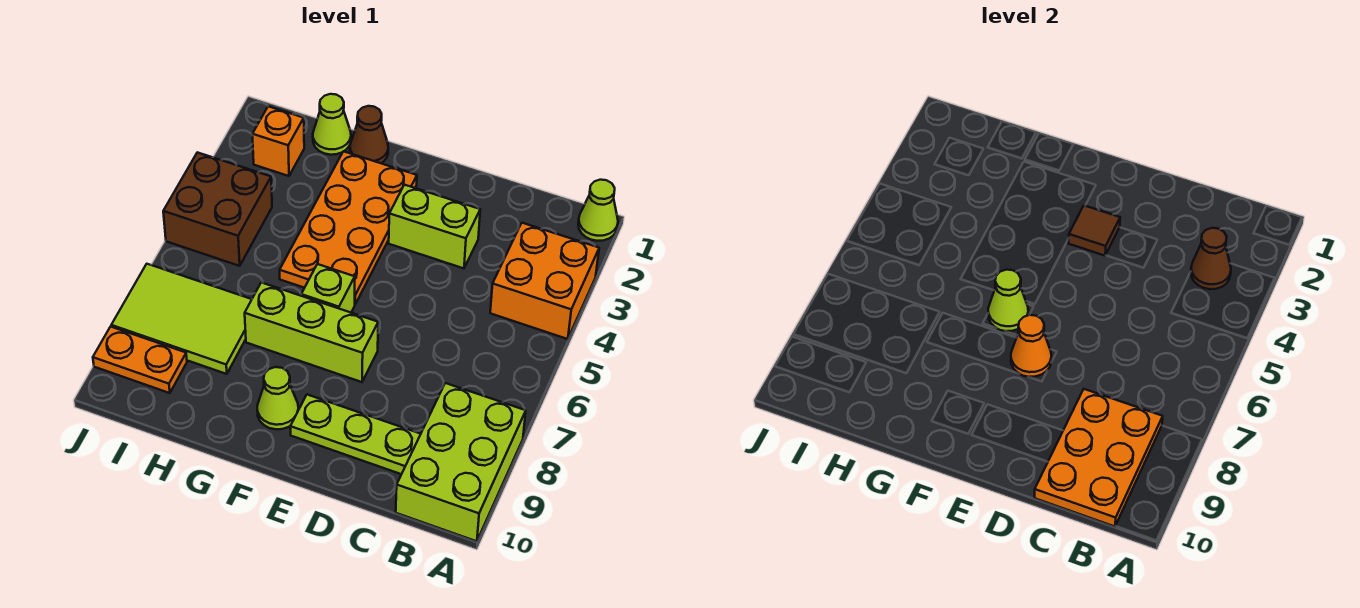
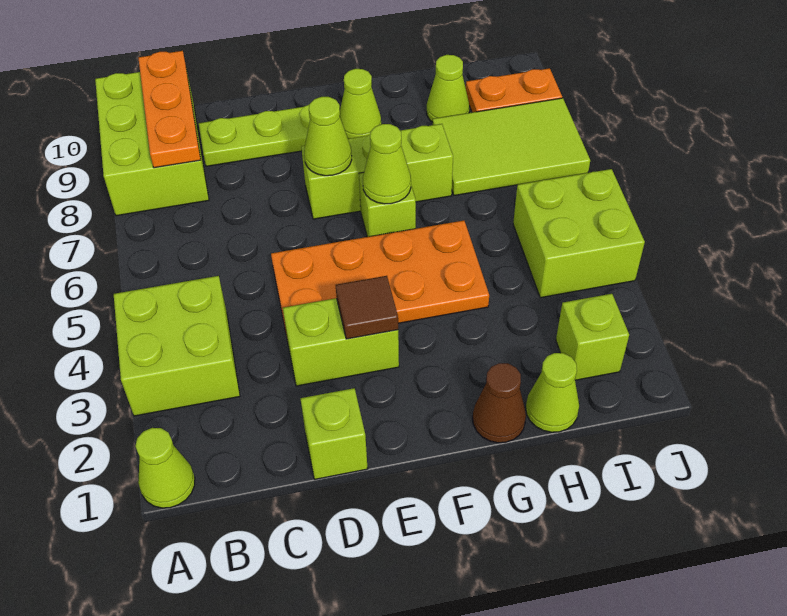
orange brick A3:B4 level 1 -> lime brick A3:B4 level 1
brown cone B3 level 2 -> none
orange plate B8:C10 level 2 -> orange plate B8:B10 level 2
none -> lime brick D1 level 1
orange cone E7 level 2 -> lime cone E7 level 2
orange plate F2:G5 level 1 -> orange plate D4:G5 level 1
none -> lime cone H9 level 1
orange brick I2 level 1 -> lime brick I2 level 1
brown brick I4:J5 level 1 -> lime brick I4:J5 level 1

